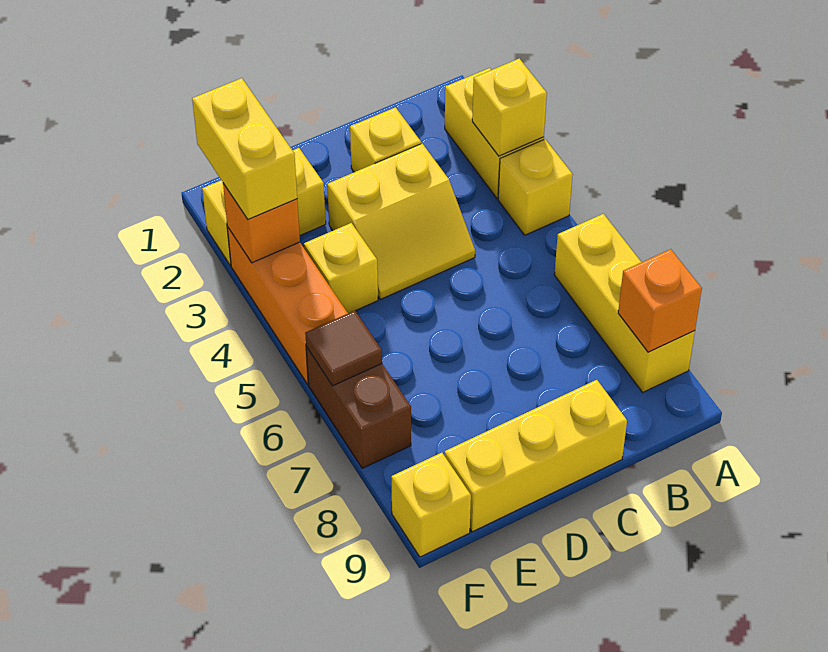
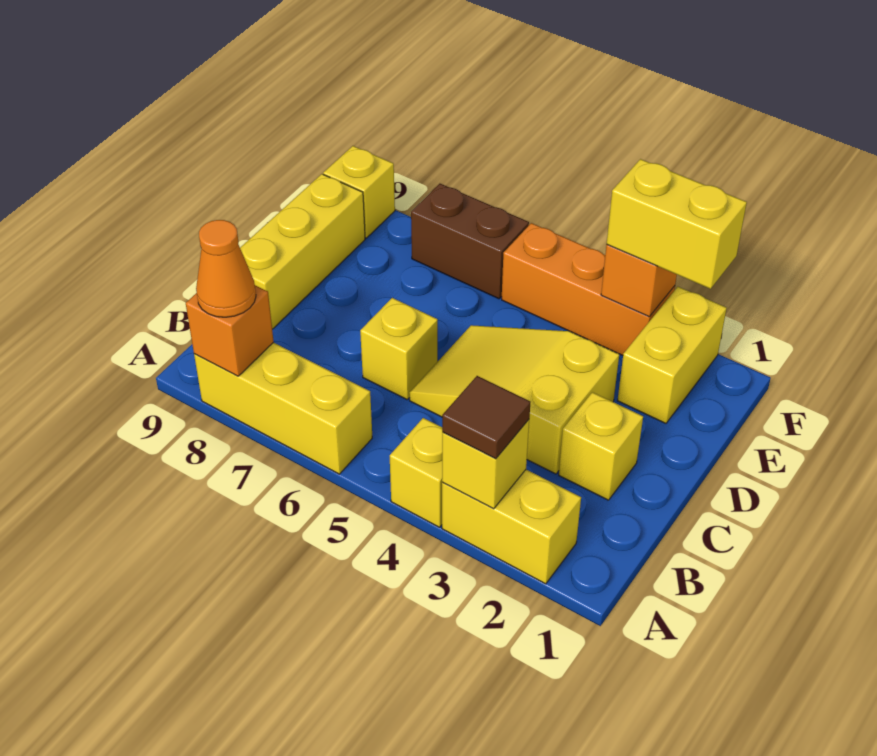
none -> orange cone A8 level 3
yellow slope C3:D4 level 1 top 3 -> yellow slope C3:D5 level 1 top 3
yellow brick E4 level 1 -> yellow brick C6 level 1
brown tile F6 level 2 -> brown tile A3 level 3

